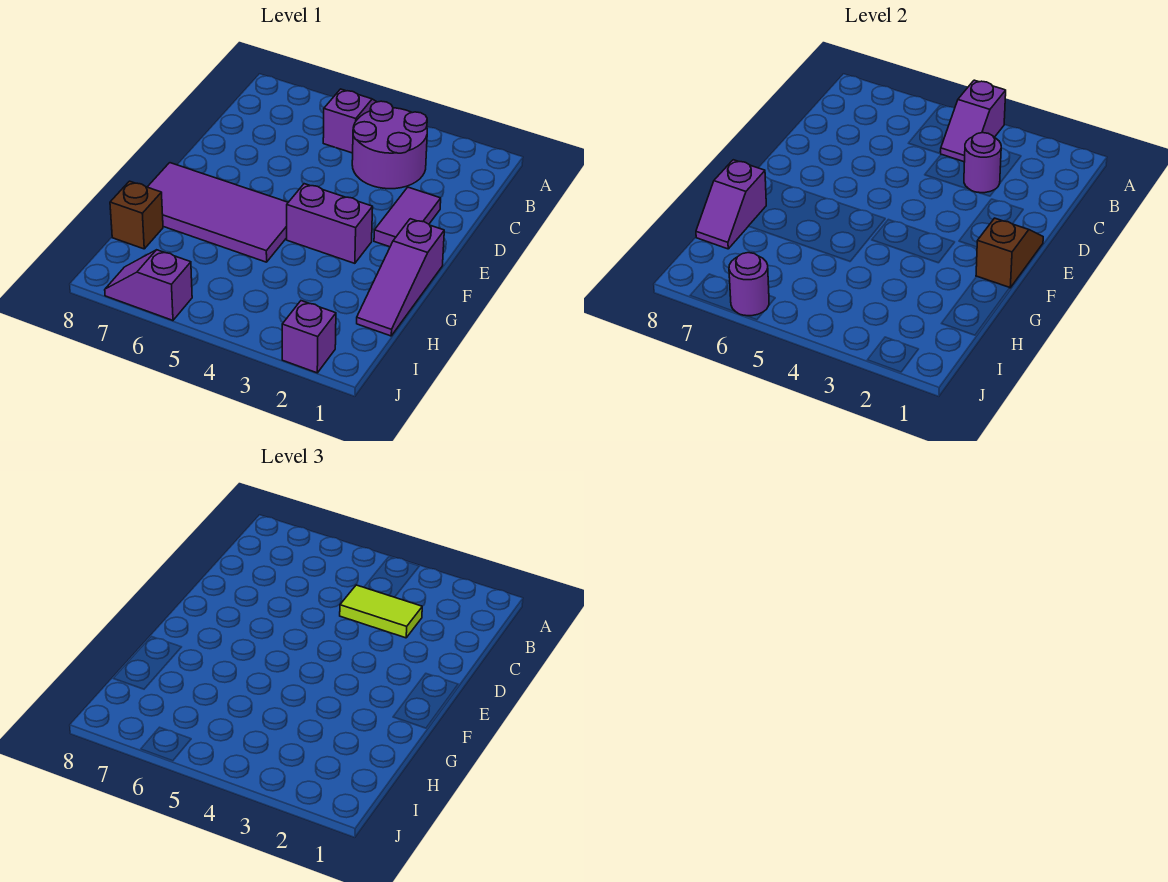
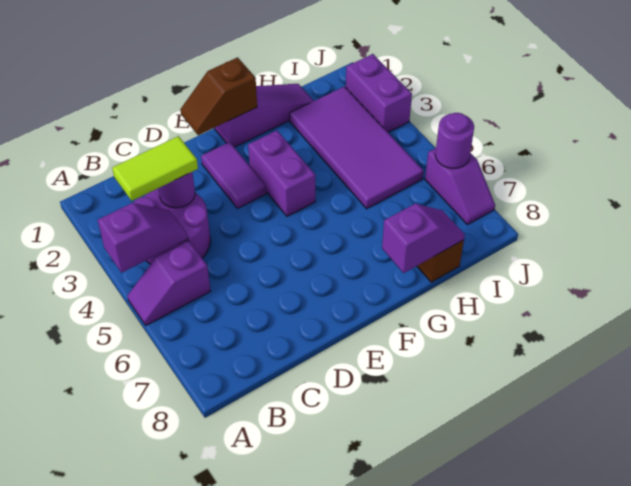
lime tile C3:C4 level 3 -> lime tile B3:C3 level 3
purple tile D2:E2 level 1 -> purple tile E2:E3 level 1
purple tile F5:G8 level 1 -> purple tile H2:I5 level 1
purple brick J2 level 1 -> purple brick J2:J3 level 1

